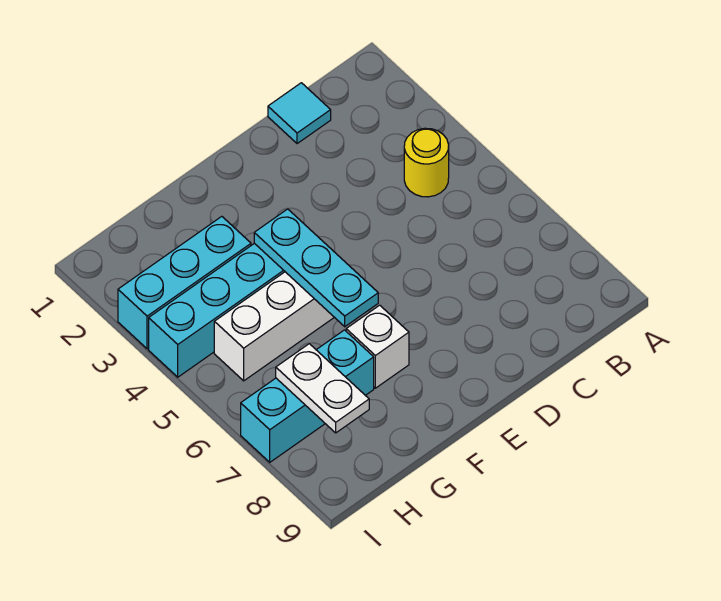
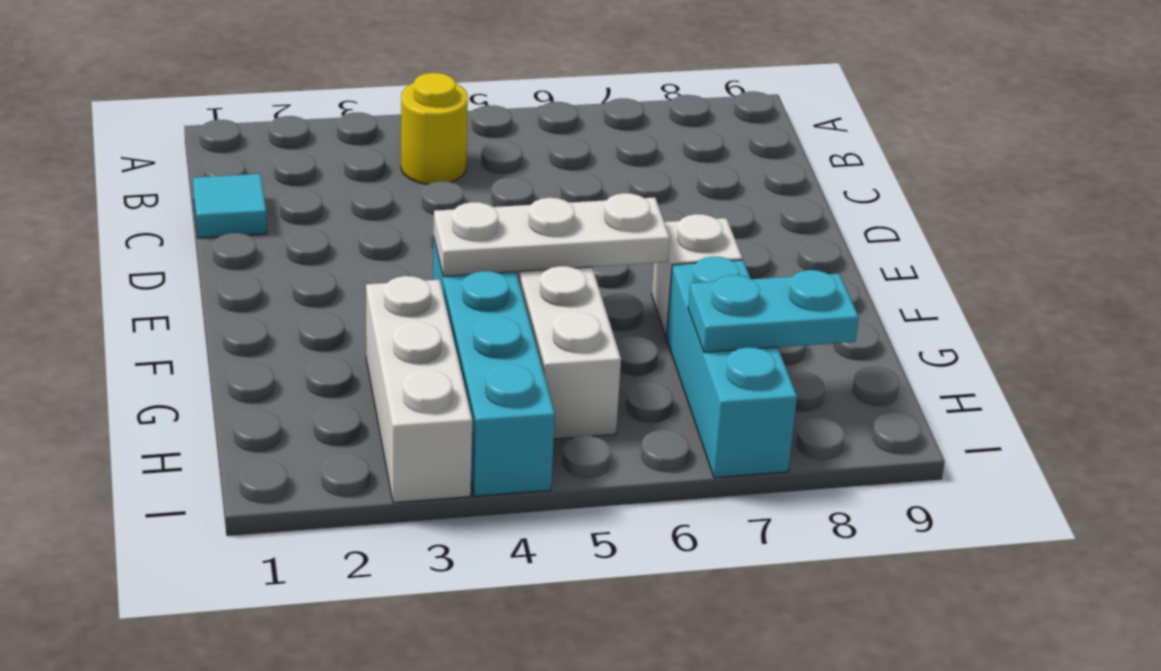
cyan plate F4:F6 level 2 -> white plate F4:F6 level 2
cyan brick G3:I3 level 1 -> white brick G3:I3 level 1
white plate H7:H8 level 2 -> cyan plate H7:H8 level 2

